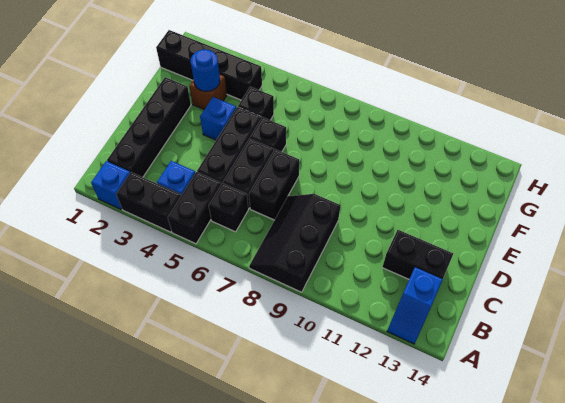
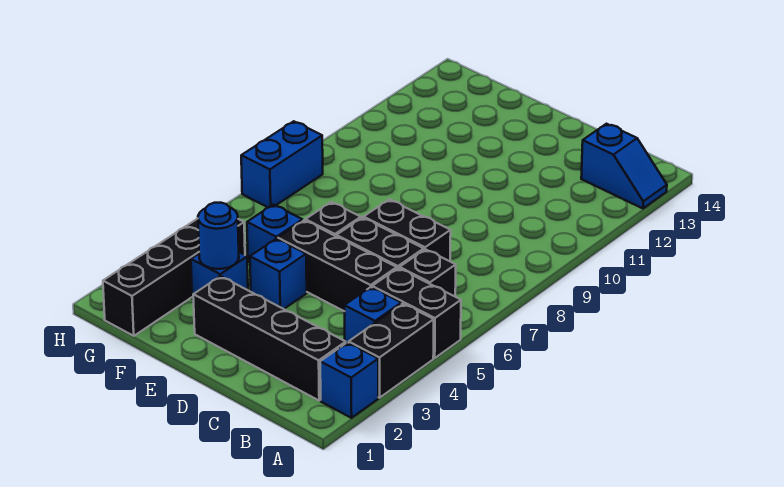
black slope A8:C9 level 1 top 9 -> none
black brick C12:C13 level 1 -> none
brown brick F3 level 1 -> blue brick F3 level 1
black brick F5 level 1 -> blue brick F5 level 1
none -> blue brick H7:H8 level 1

